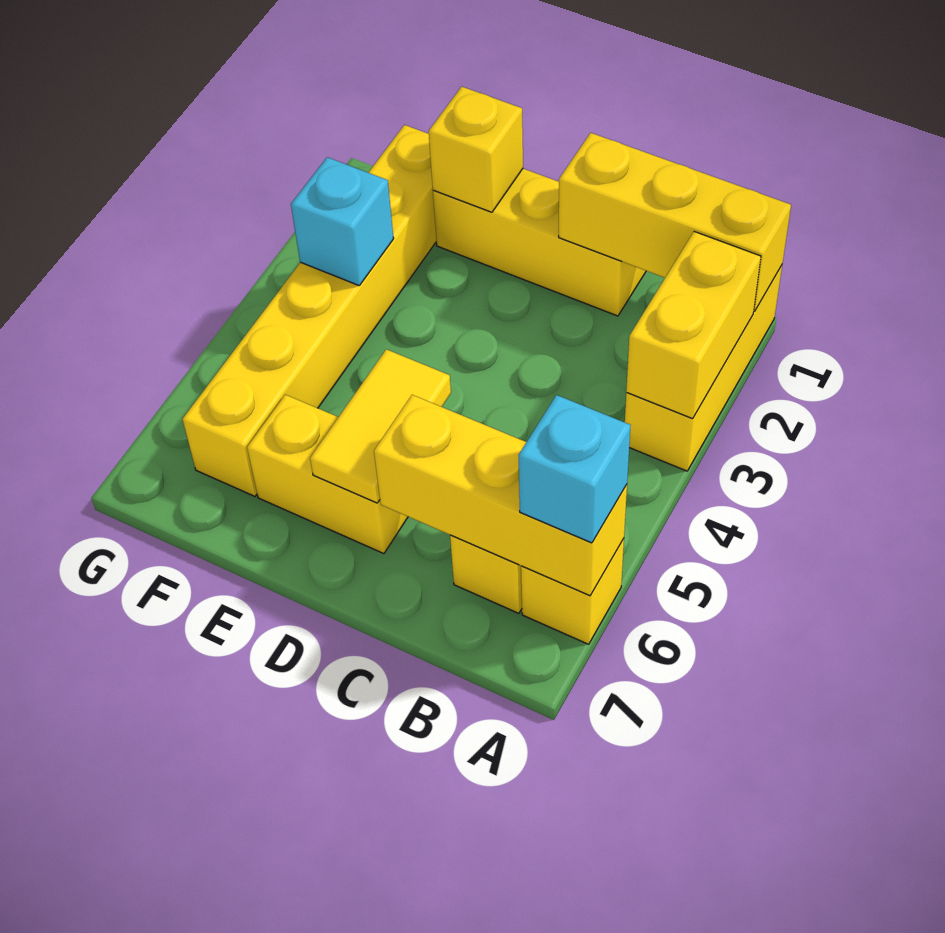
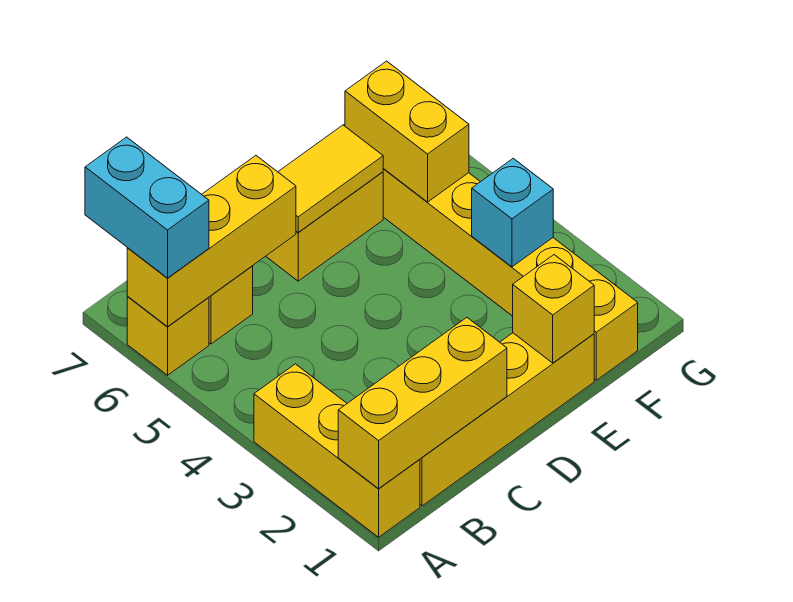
yellow brick A2:A3 level 2 -> yellow brick F5:F6 level 2
cyan brick A6 level 3 -> cyan brick A6:A7 level 3
yellow brick C1:E1 level 1 -> yellow brick B1:E1 level 1
yellow tile D5:D6 level 2 -> yellow tile D6:E6 level 2

